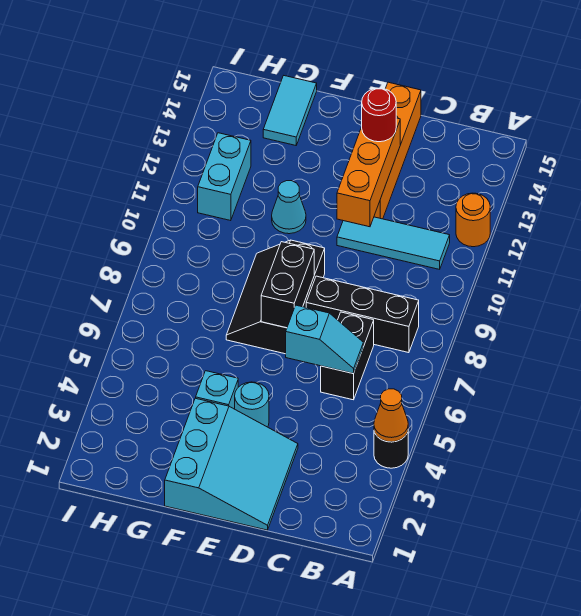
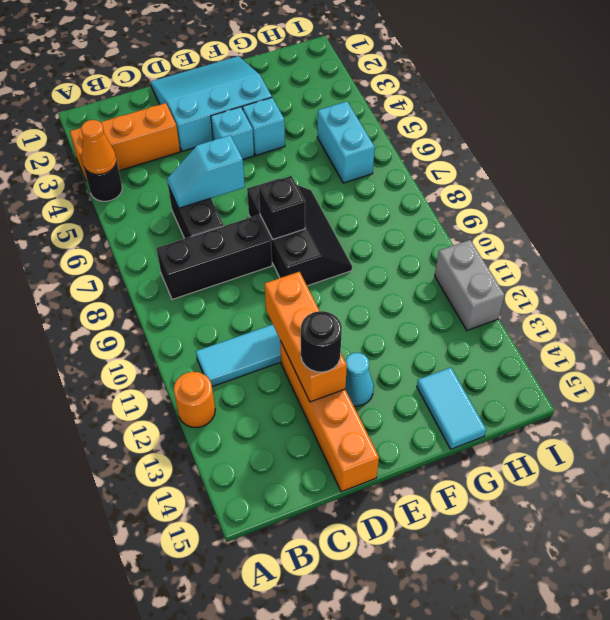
none -> orange brick A3:C3 level 1
cyan slope D1:F3 level 1 top F -> cyan slope D1:F3 level 1 top 3
red round brick D13 level 3 -> black round brick D13 level 3
cyan round brick E4 level 1 -> cyan brick E4 level 1
black brick E7:E8 level 2 -> black brick E8 level 2
cyan cone F11 level 1 -> cyan cone E13 level 1
cyan brick H11:H12 level 1 -> cyan brick H5:H6 level 1
none -> grey brick I11:I12 level 1

